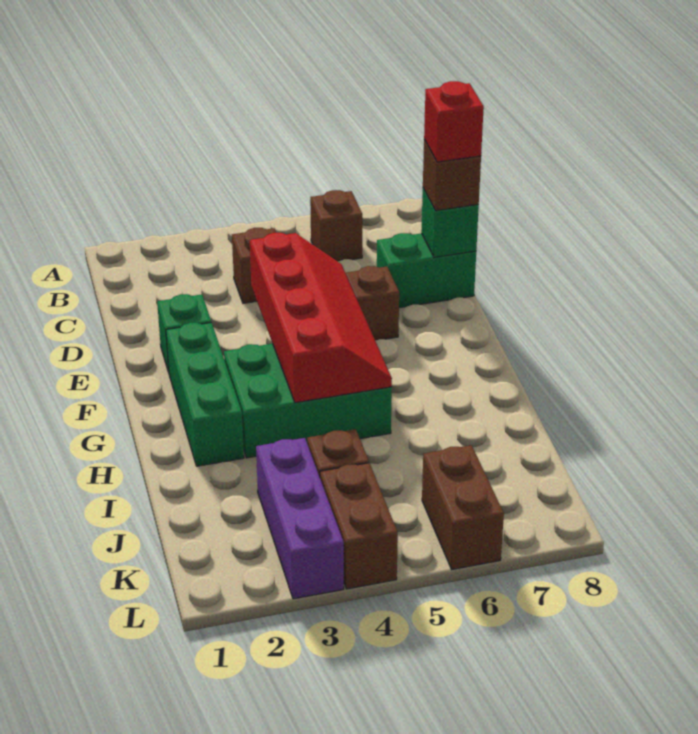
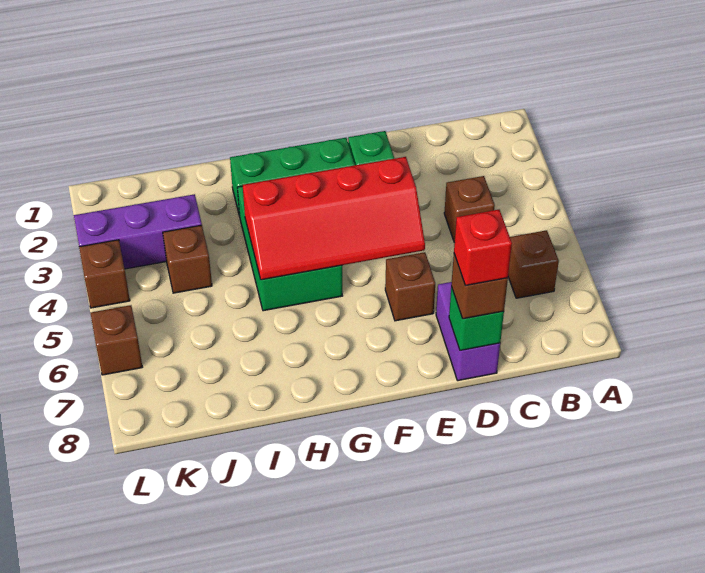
green brick D7:D8 level 1 -> purple brick D7:D8 level 1
brown brick K4:L4 level 1 -> brown brick L4 level 1
brown brick K6:L6 level 1 -> brown brick L6 level 1

